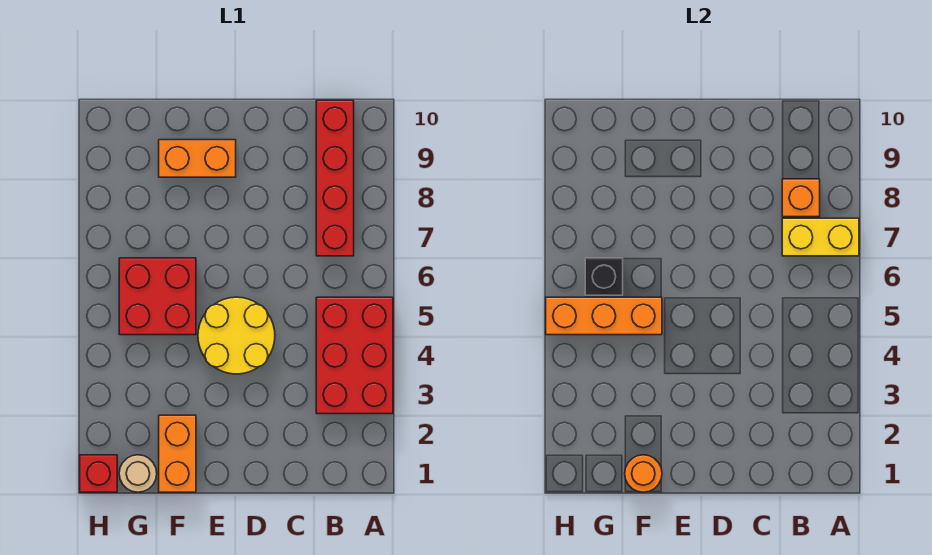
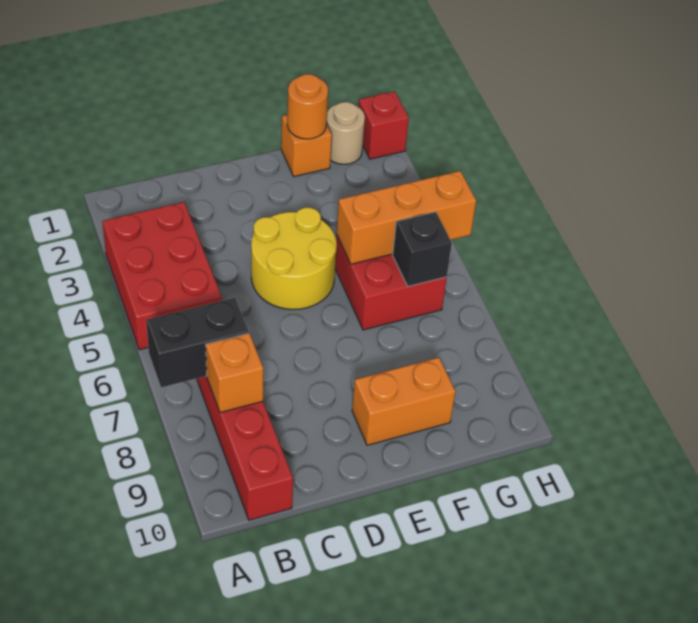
yellow brick A7:B7 level 2 -> black brick A7:B7 level 2
orange brick F1:F2 level 1 -> orange brick F1 level 1

